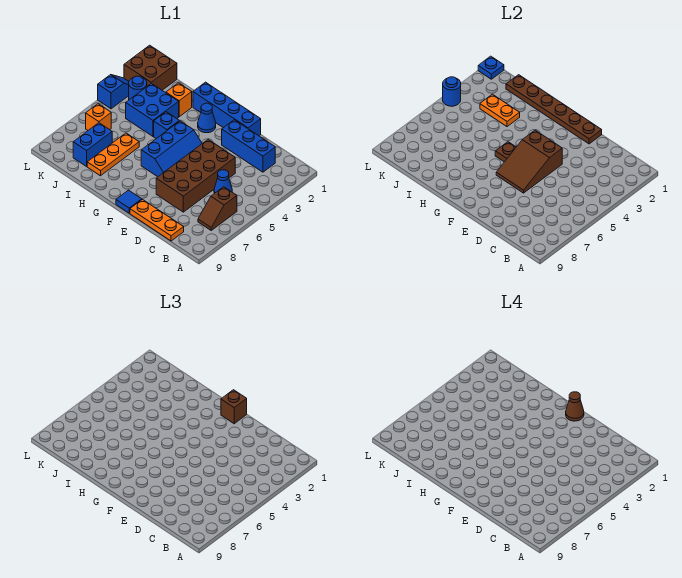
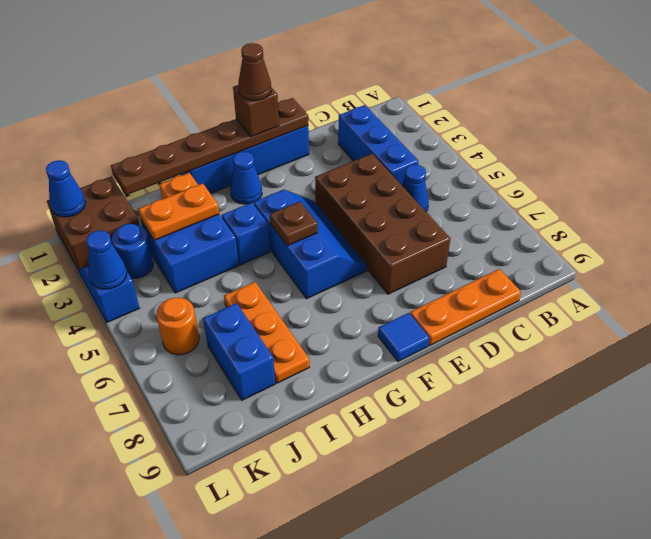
brown slope B6:B7 level 1 top 6 -> none
blue brick C2:E2 level 1 -> blue brick C2:C4 level 1
brown slope E4:F6 level 2 top 4 -> none
orange brick K6 level 1 -> orange round brick K6 level 1
blue plate L1 level 2 -> blue cone L1 level 2
blue round brick L4 level 2 -> blue cone L4 level 2

